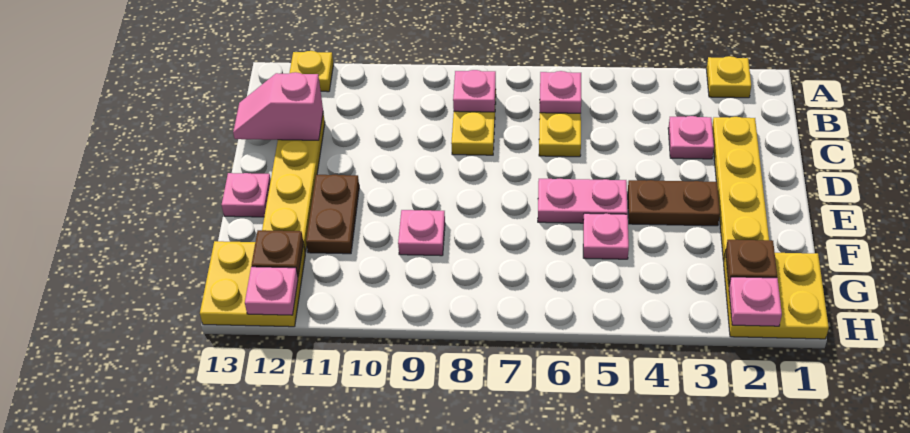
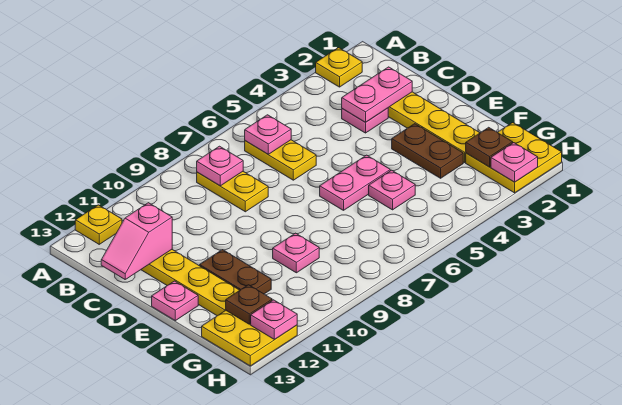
none -> pink plate C2:C3 level 2
brown plate E3:E4 level 1 -> brown plate E3:F3 level 1

